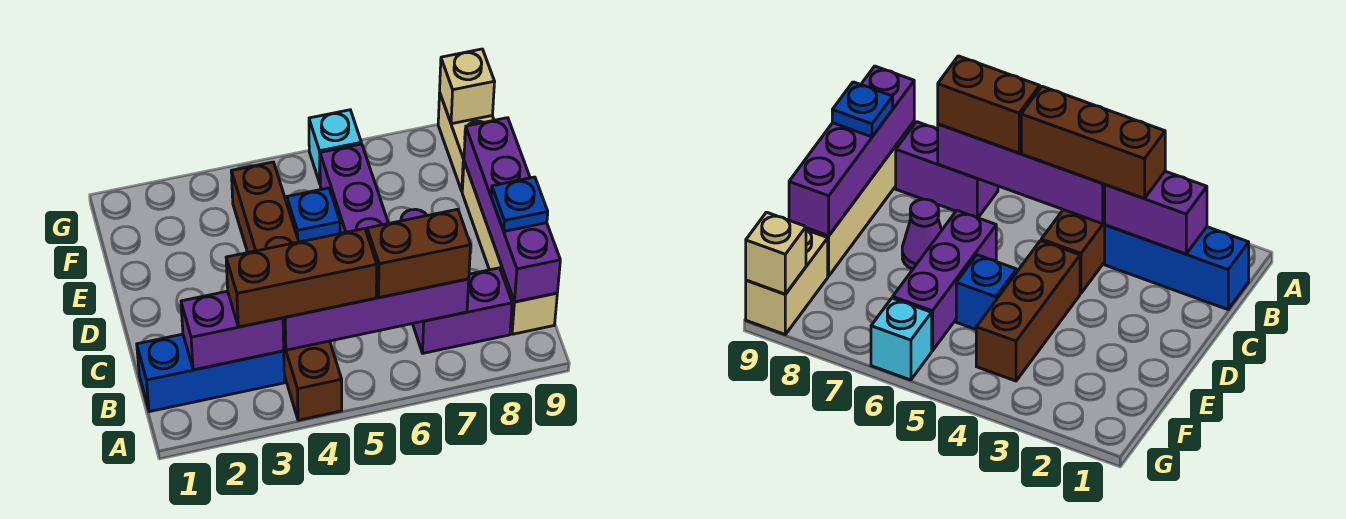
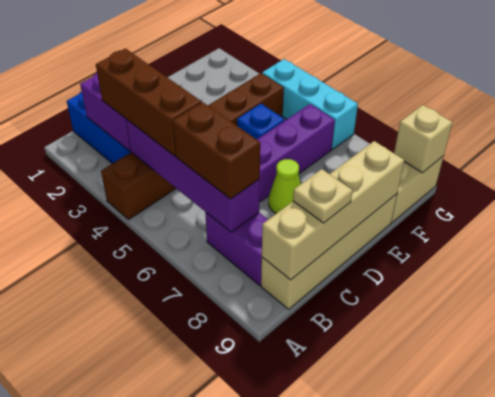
purple brick B9:E9 level 2 -> tan brick B9:E9 level 2
blue plate C9 level 3 -> tan plate C9 level 3
purple cone D7 level 1 -> lime cone D7 level 1
cyan brick G6 level 1 -> cyan brick G4:G6 level 1

